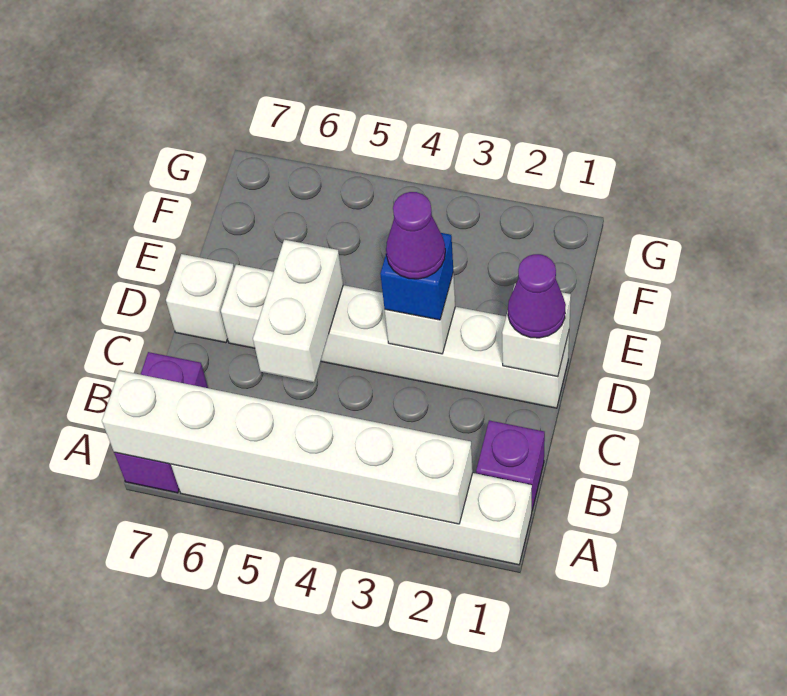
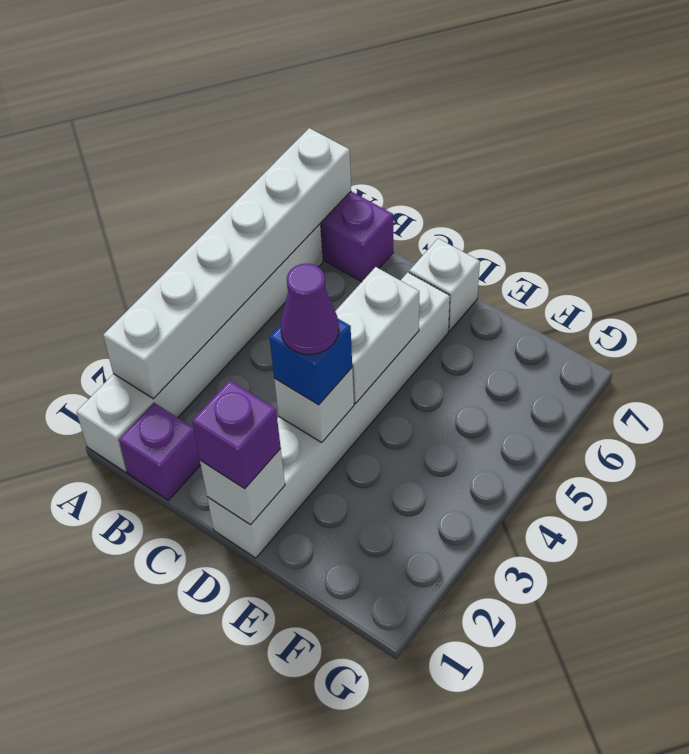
white brick C5:D5 level 2 -> white brick D4:D5 level 2
purple cone D1 level 3 -> purple brick D1 level 3

